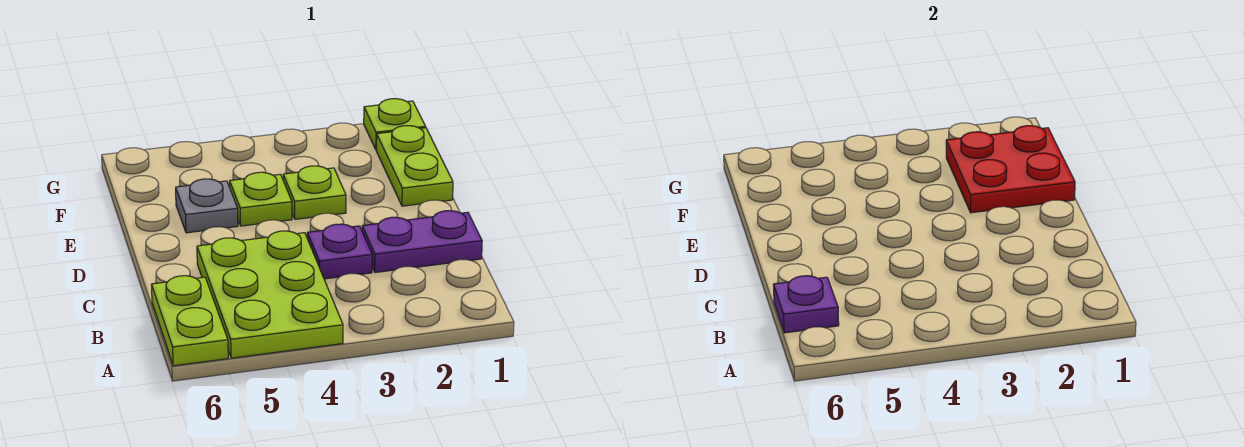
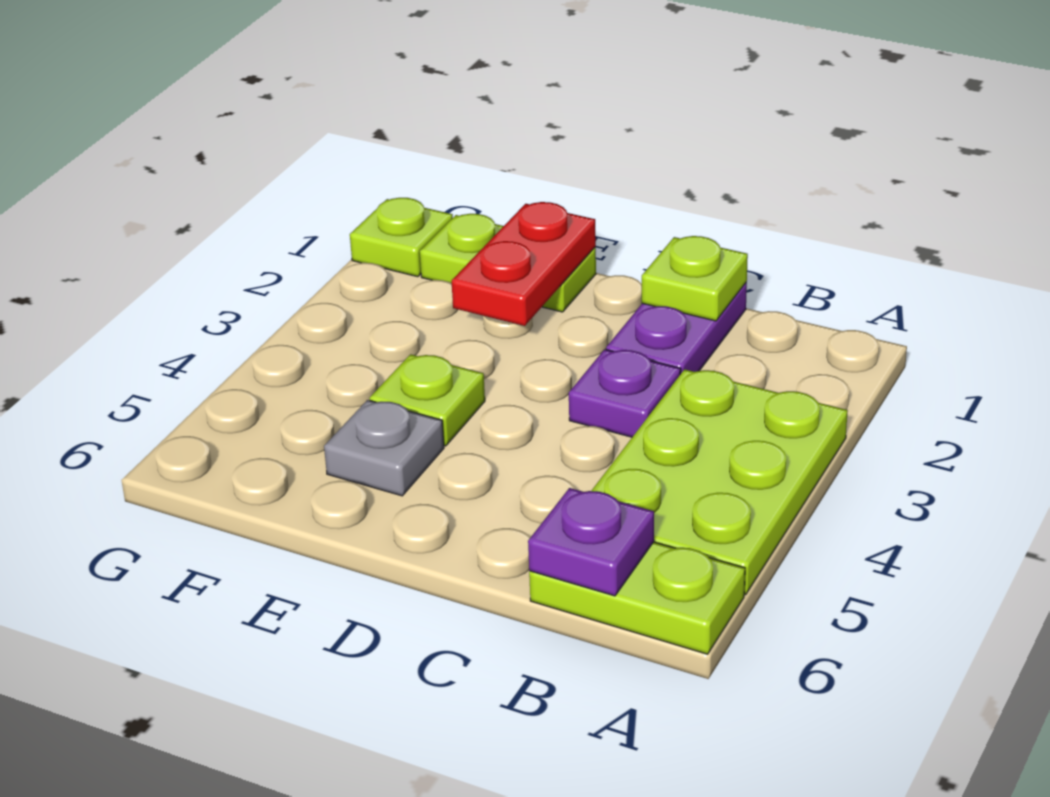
lime plate A4:C5 level 1 -> lime plate A3:B5 level 1
red plate E1:F2 level 2 -> red plate E1:E2 level 2
lime plate E3 level 1 -> lime plate C1 level 2

